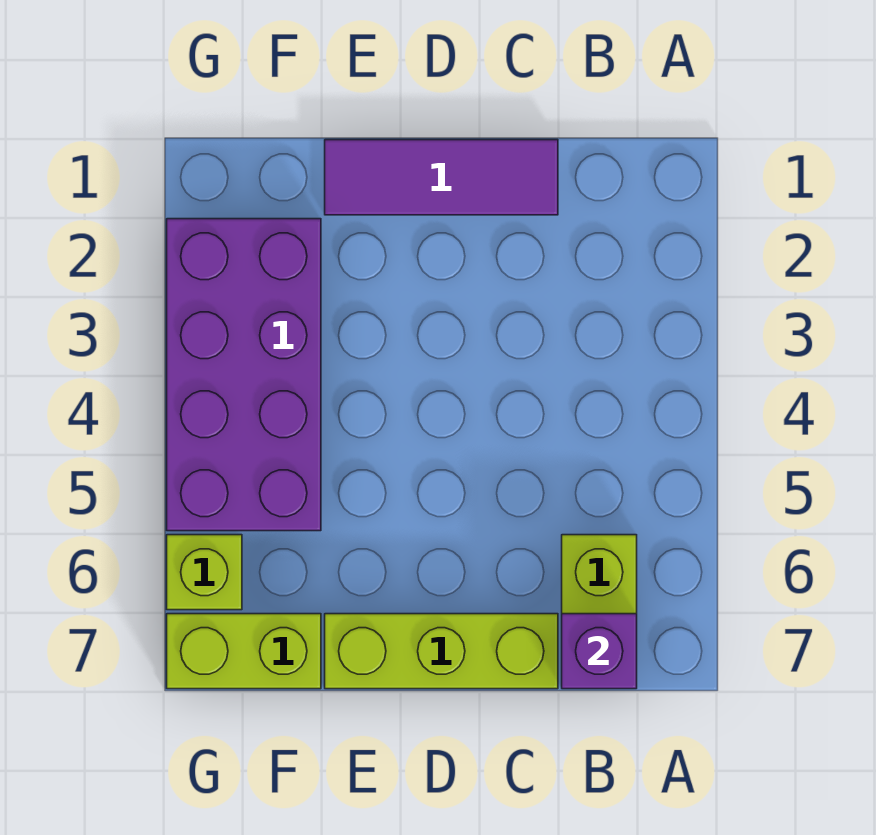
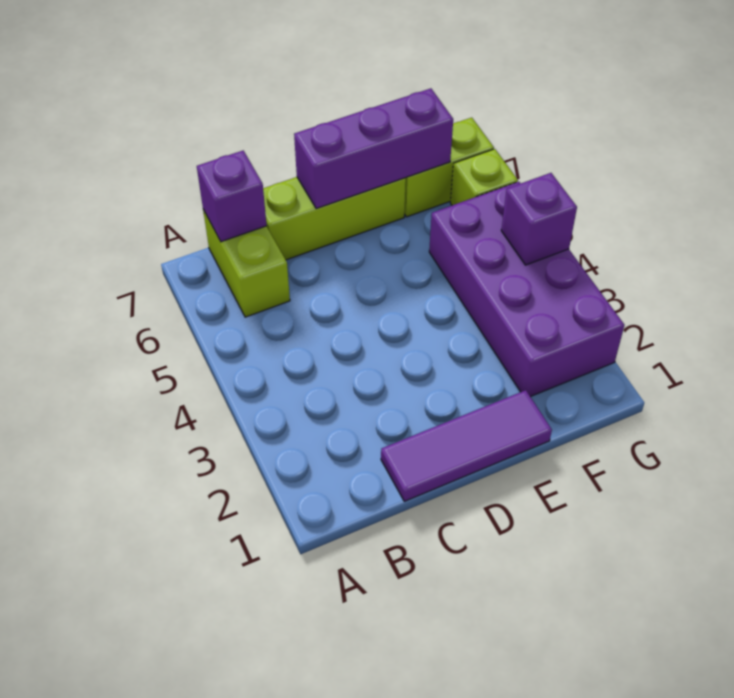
none -> purple brick D7:F7 level 2
none -> purple brick G4 level 2

